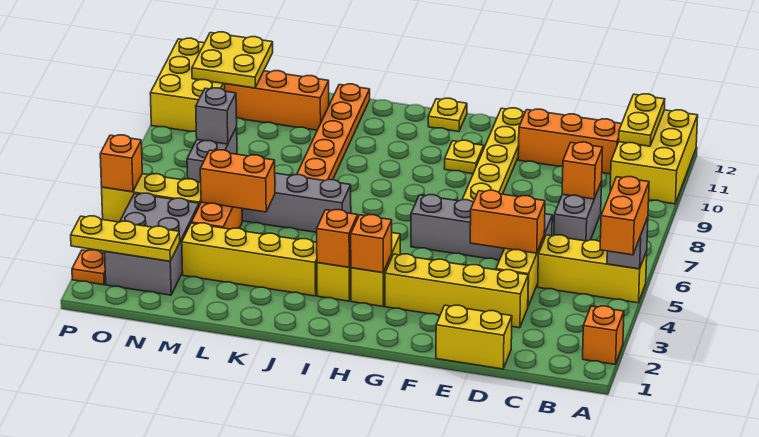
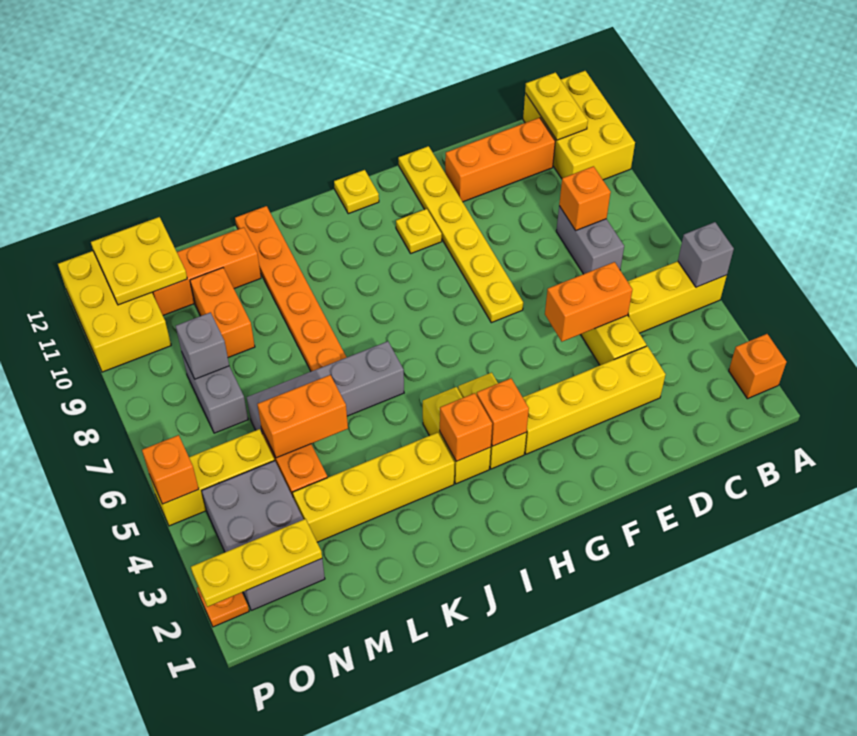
orange brick A4:A5 level 3 -> orange brick M9:M10 level 1
yellow brick D1:E1 level 1 -> none
grey brick D6:G6 level 1 -> none

